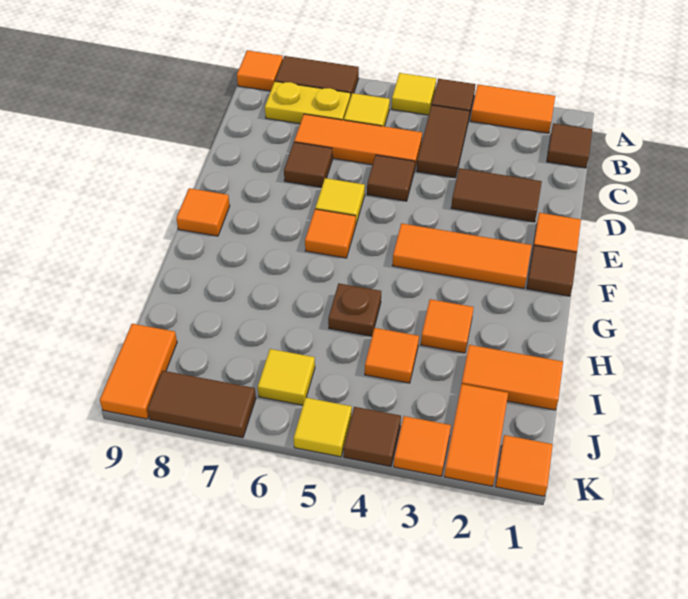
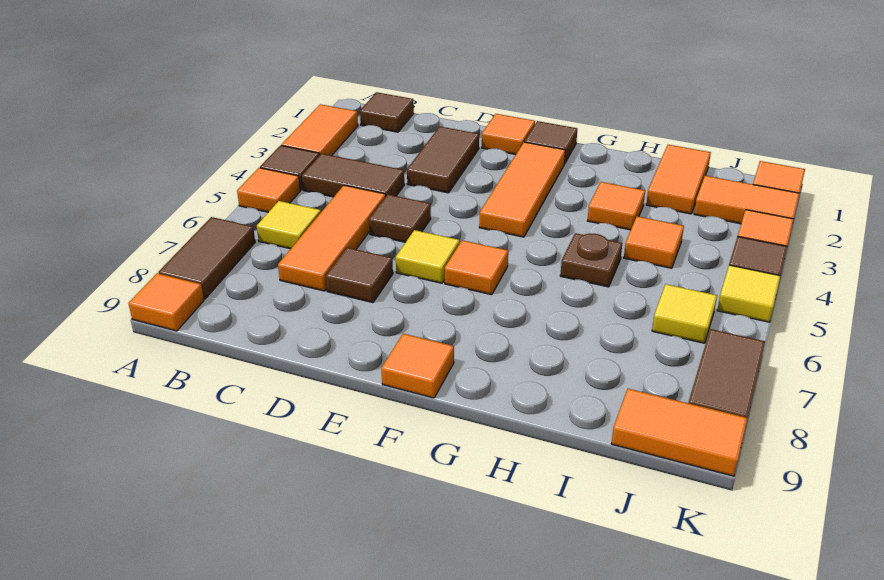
yellow tile A5 level 1 -> orange tile A5 level 1
yellow plate B7:B8 level 1 -> none

